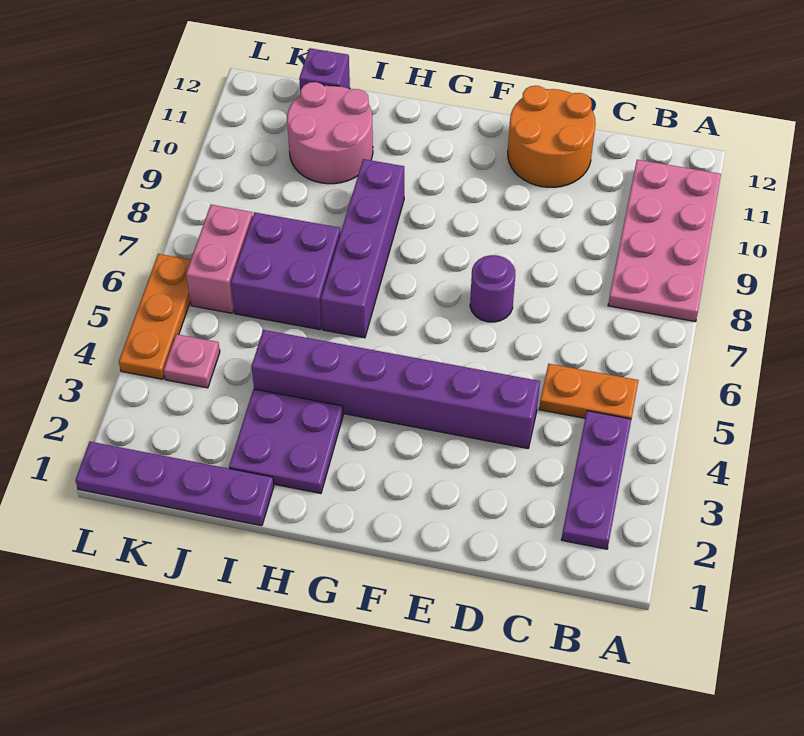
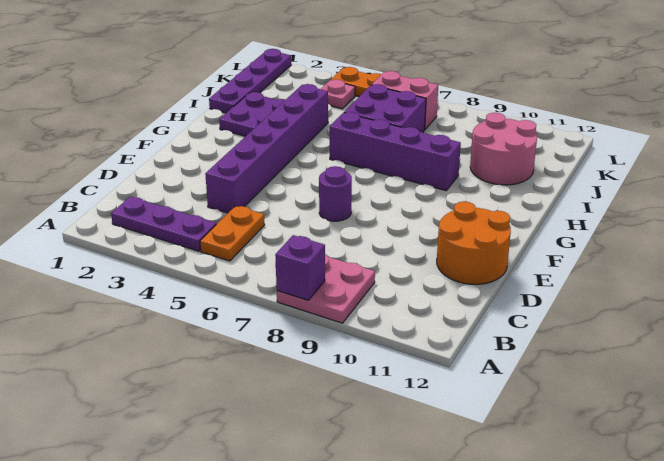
pink plate A8:B11 level 1 -> pink plate A8:B9 level 1
purple brick J12 level 1 -> purple brick A8 level 2

